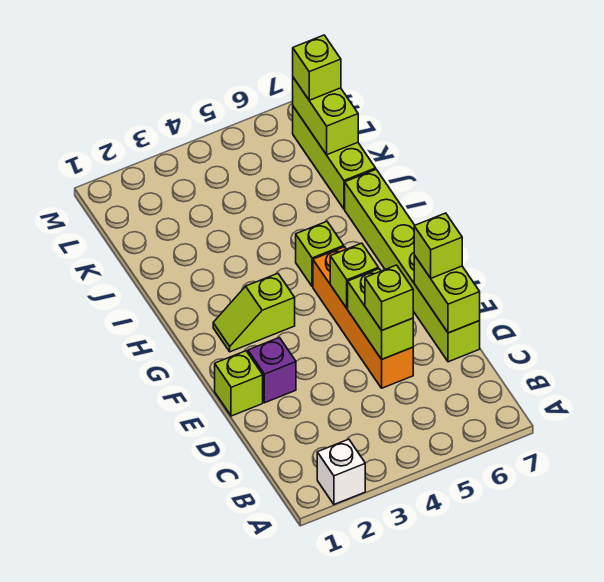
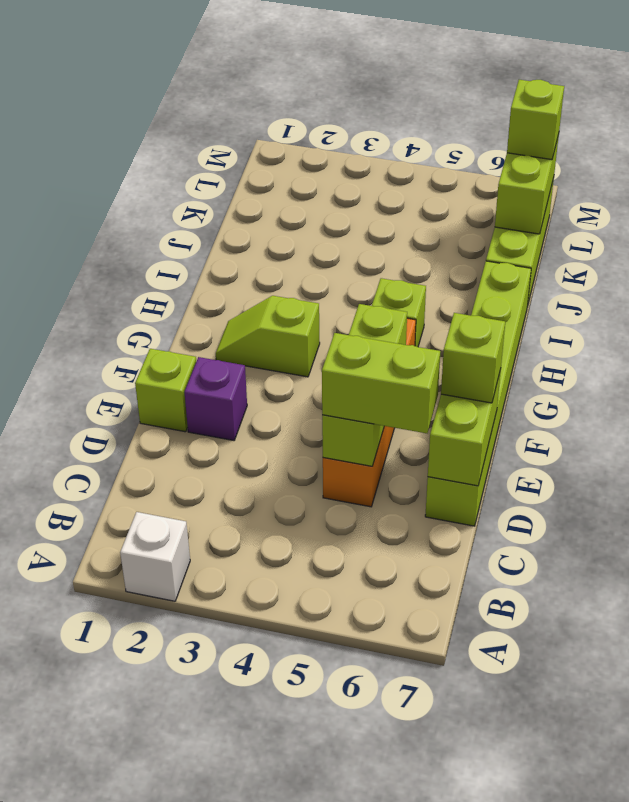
lime brick D5 level 3 -> lime brick D5:D6 level 3

